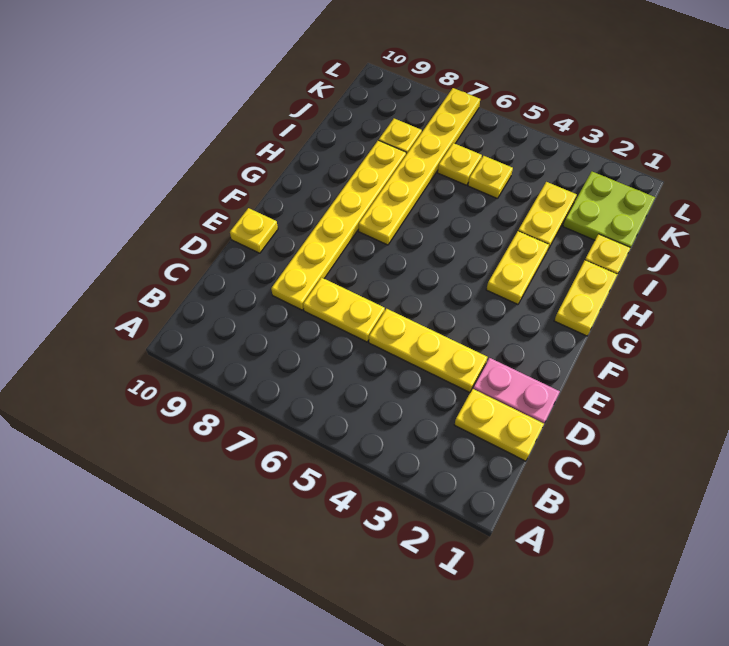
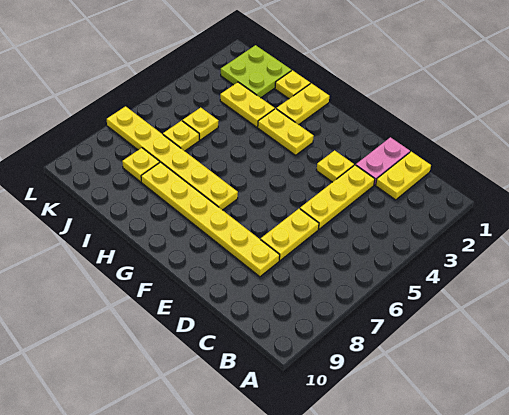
yellow plate E10 level 1 -> yellow plate E3 level 1
yellow plate G1:H1 level 1 -> yellow plate H1:H2 level 1

